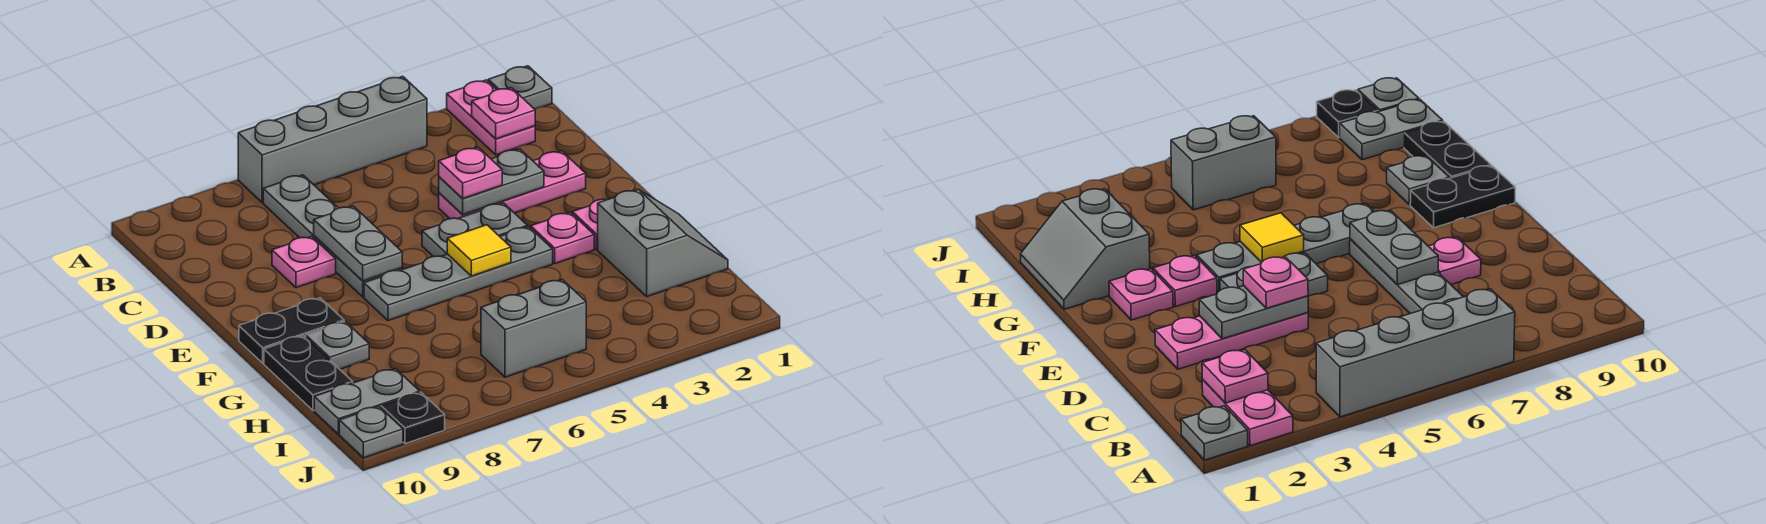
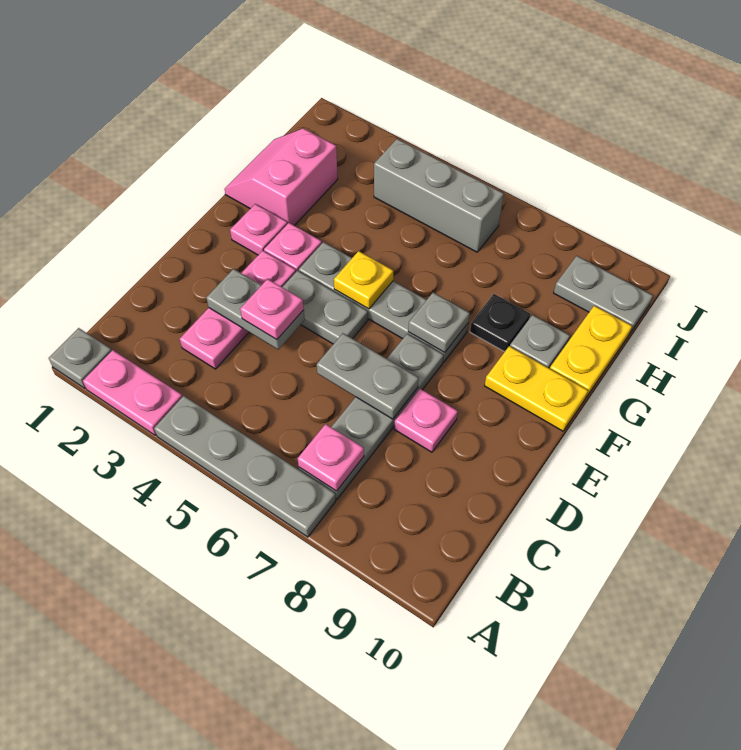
pink plate A2:B2 level 1 -> pink plate A2:A3 level 1
grey brick A4:A7 level 1 -> grey plate A4:A7 level 1
pink plate B2 level 2 -> pink plate B7 level 2
pink plate D2:D4 level 1 -> pink plate C3:E3 level 1
grey plate D7:E7 level 2 -> grey plate D6:D7 level 2
yellow tile F5 level 2 -> yellow plate F5 level 2
black plate F9:F10 level 1 -> yellow plate F9:F10 level 1
grey slope G1:H2 level 1 top 2 -> pink slope G1:H2 level 1 top 2
black plate G10:H10 level 1 -> yellow plate G10:H10 level 1
grey brick I5:I6 level 1 -> grey brick I4:I6 level 1
black plate J9 level 1 -> black plate G8 level 1
grey plate J10 level 1 -> grey plate F7 level 2

